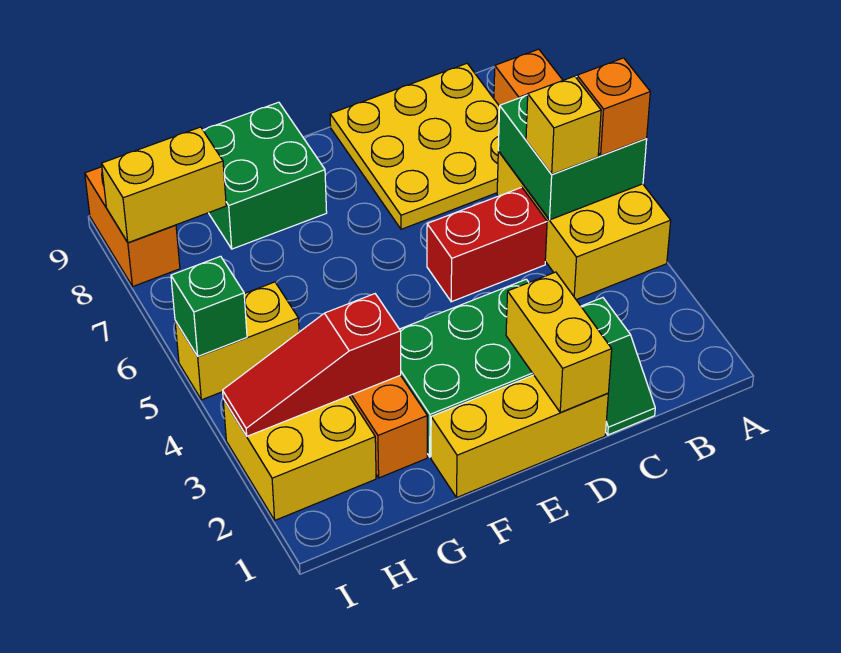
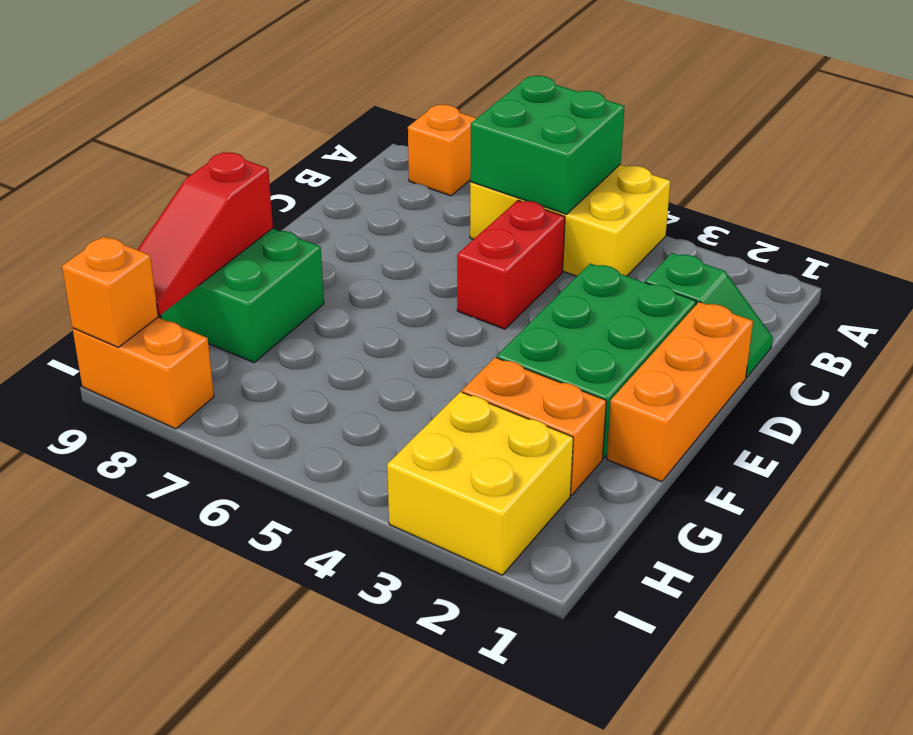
orange brick A5 level 3 -> orange brick I9 level 2
yellow brick B5 level 3 -> none
yellow plate B7:D9 level 1 -> none
yellow brick D1:F1 level 1 -> orange brick D1:F1 level 1
yellow brick D1:D2 level 2 -> none
red slope G3:I3 level 2 top G -> red slope F9:H9 level 2 top F
yellow brick H5:I5 level 1 -> none
yellow brick H8:I8 level 2 -> none
green brick I5 level 2 -> none

